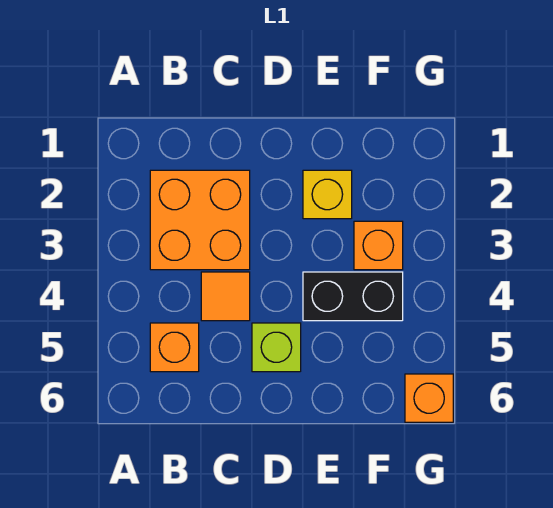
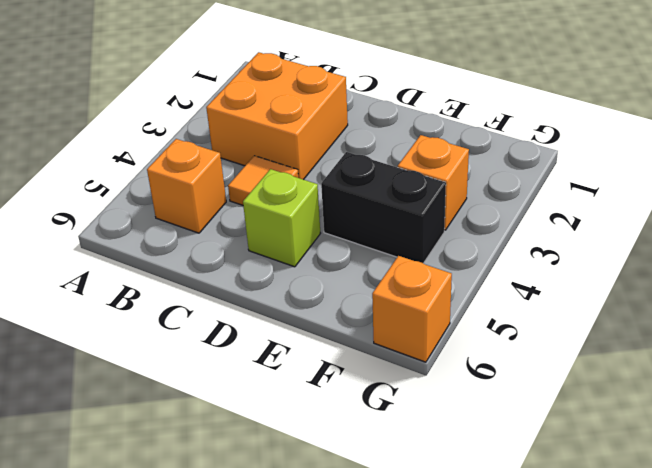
yellow brick E2 level 1 -> none

